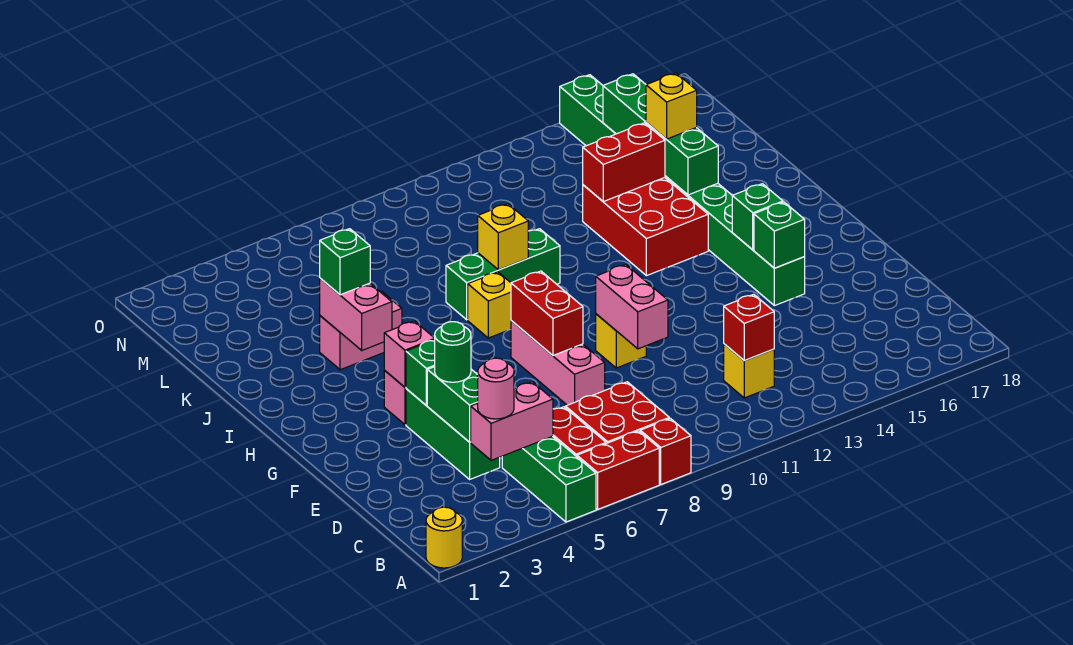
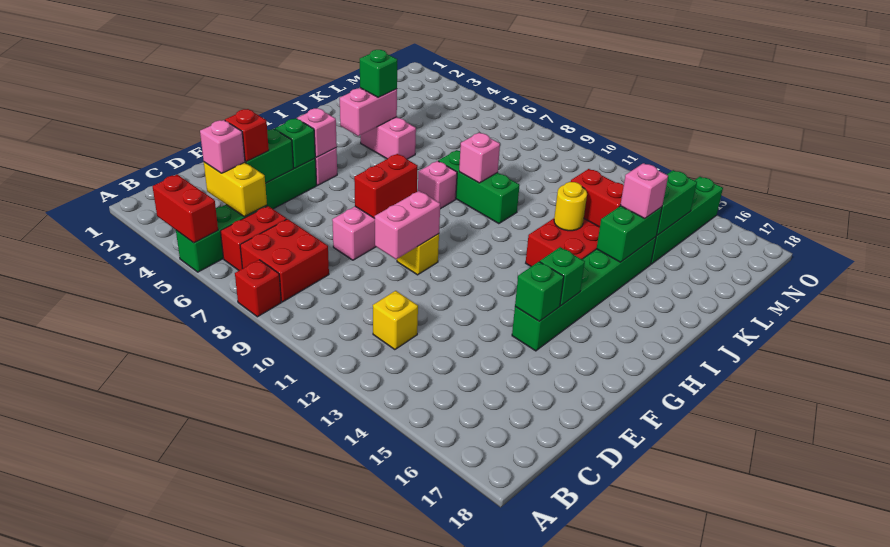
yellow round brick A1 level 1 -> yellow round brick J13 level 2
red brick A6:A7 level 1 -> red brick A4:A5 level 2
pink brick C4:C5 level 2 -> yellow brick C4:C5 level 2
pink round brick C4 level 3 -> pink brick C4 level 3
red brick C12 level 2 -> red brick D4 level 3
green round brick E4 level 3 -> none
yellow brick I8 level 1 -> pink brick I8 level 1
yellow brick J9 level 2 -> pink brick J9 level 2
yellow brick K15 level 3 -> pink brick K15 level 3

